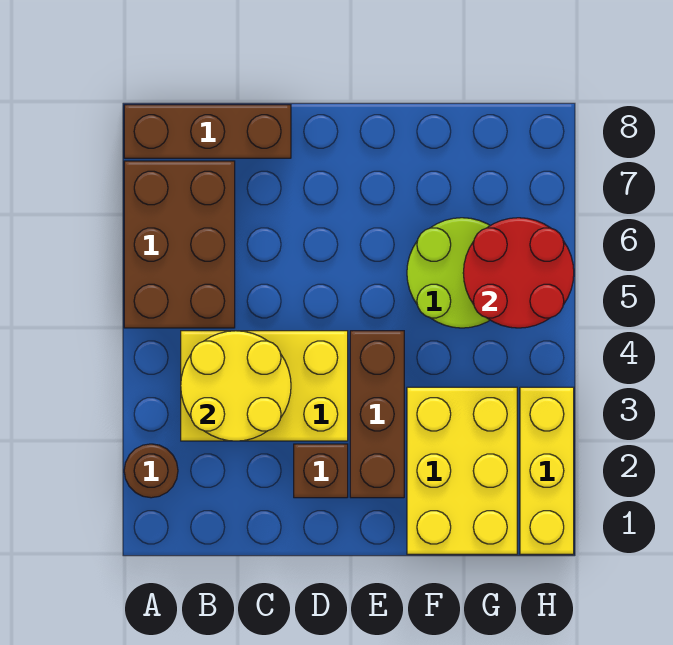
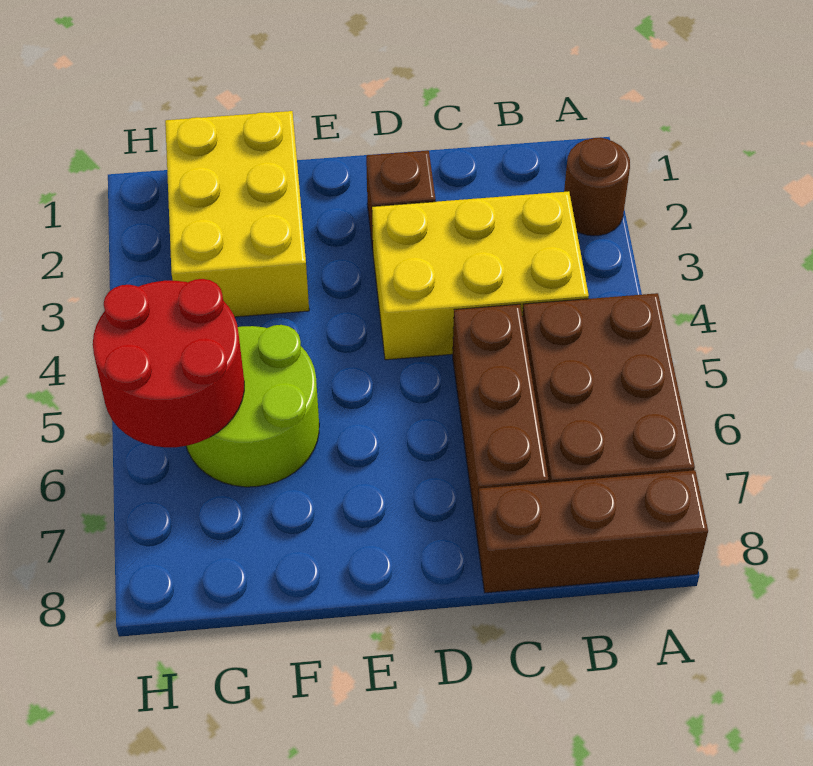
yellow round brick B3:C4 level 2 -> none
brown brick E2:E4 level 1 -> brown brick C5:C7 level 1
yellow brick H1:H3 level 1 -> none

